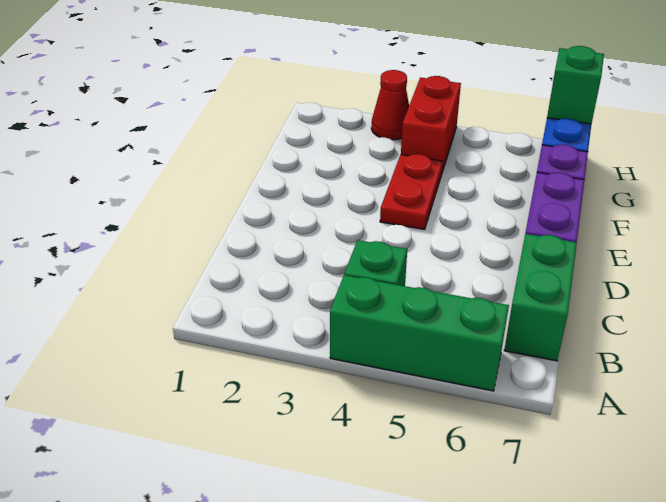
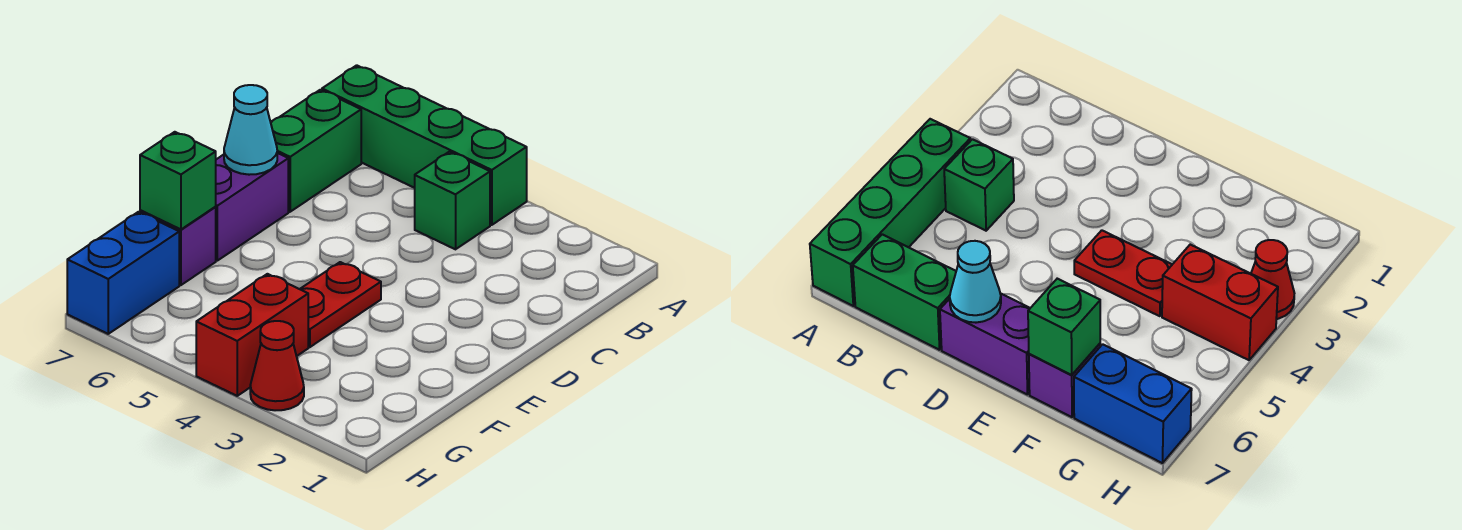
green brick A4:A6 level 1 -> green brick A4:A7 level 1
none -> cyan cone D7 level 2
green brick H7 level 2 -> green brick F7 level 2

